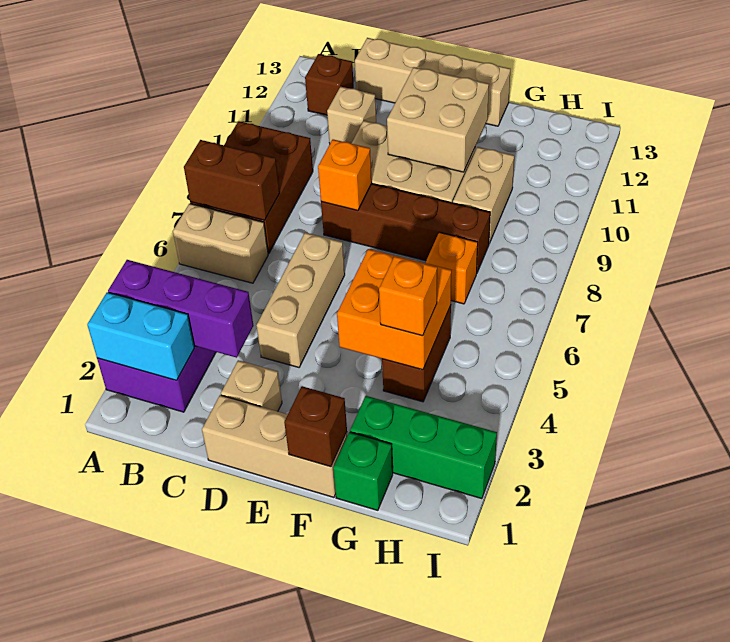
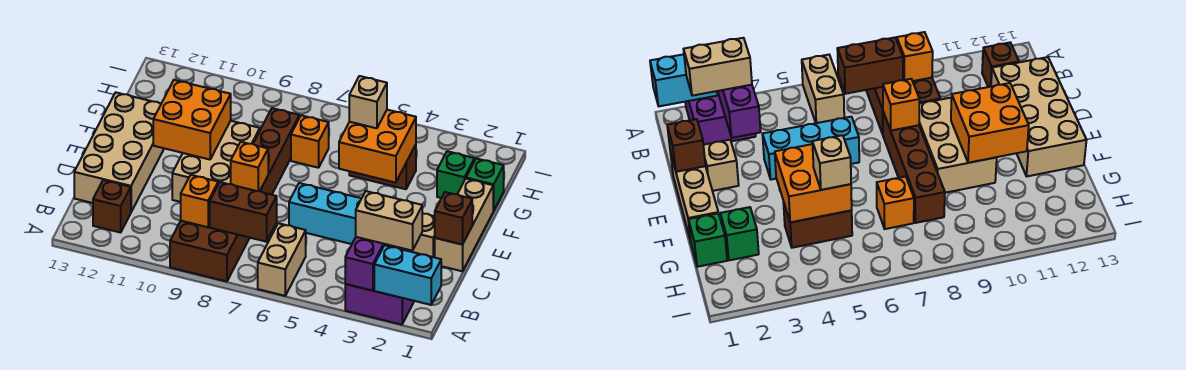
cyan brick A2:B2 level 2 -> cyan brick A1:A2 level 2
brown brick A7:B9 level 1 -> brown brick A8:C9 level 1
brown brick A7:B7 level 2 -> brown brick B7:B8 level 2
tan brick C11 level 1 -> tan brick G5 level 3
tan brick C13:F13 level 1 -> tan brick C12:F13 level 1
tan brick D4:D6 level 1 -> cyan brick D4:D6 level 1
tan brick E10:F11 level 2 -> orange brick E10:F11 level 2
brown brick F1 level 2 -> brown brick D1 level 2
green brick G2:I2 level 1 -> green brick G2 level 1
orange brick G4 level 3 -> orange brick B9 level 2
tan brick G9:G10 level 1 -> tan brick B2:B3 level 3

